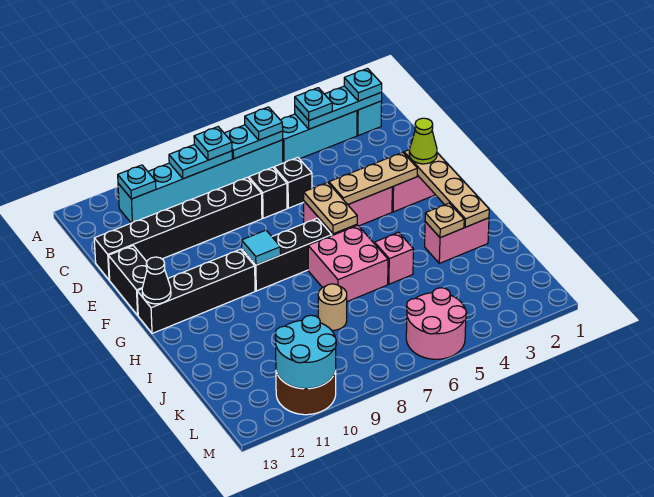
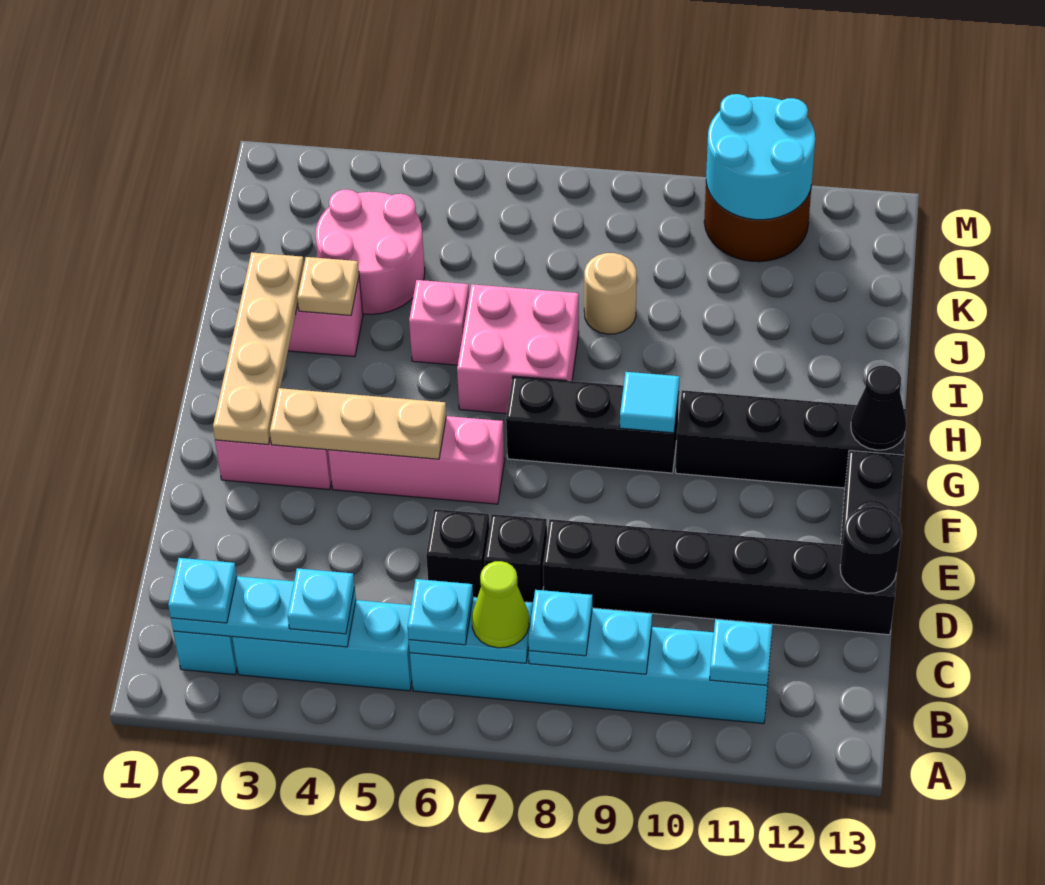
none -> black round brick D13 level 2
lime cone F2 level 3 -> lime cone B7 level 3
tan plate F6:G6 level 2 -> none
pink round brick L5:M6 level 1 -> pink round brick J3:K4 level 1

